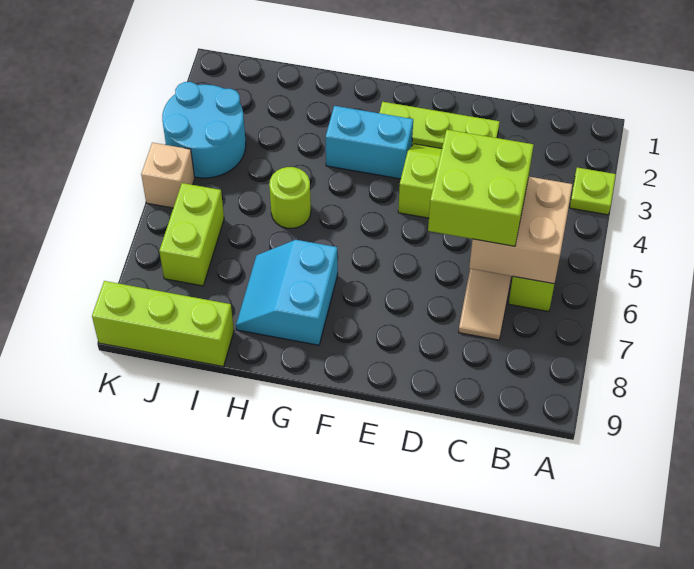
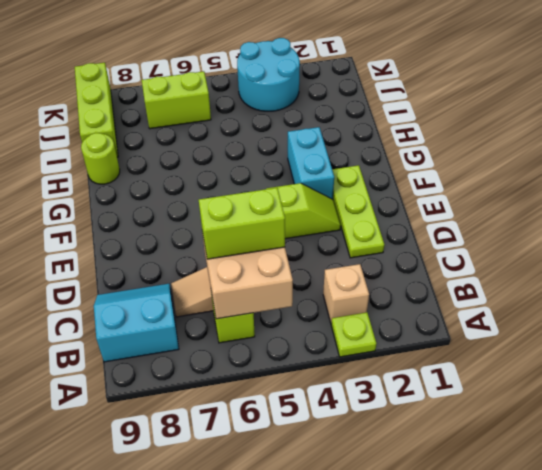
lime brick C5:D6 level 3 -> lime brick C5:C6 level 3
cyan slope G7:H8 level 1 top G -> cyan slope B8:C9 level 1 top B
lime round brick H5 level 1 -> lime round brick H9 level 1
tan brick K5 level 1 -> tan brick B3 level 1

